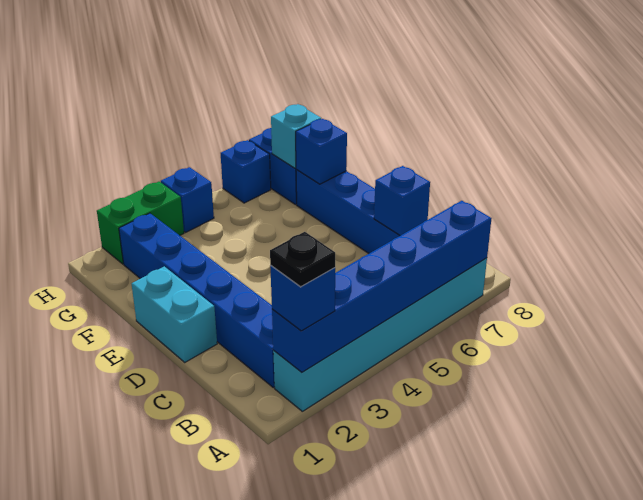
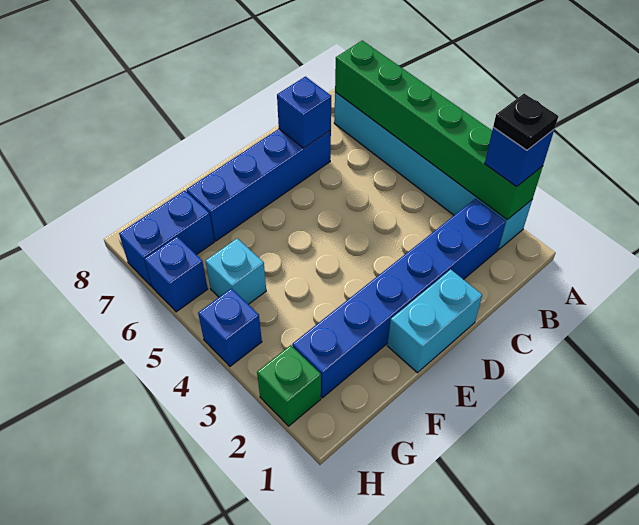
blue brick A2:A7 level 2 -> green brick A2:A7 level 2
blue brick F7 level 2 -> none
cyan brick G7 level 2 -> cyan brick G5 level 1
green brick H2:H3 level 1 -> green brick H2 level 1

